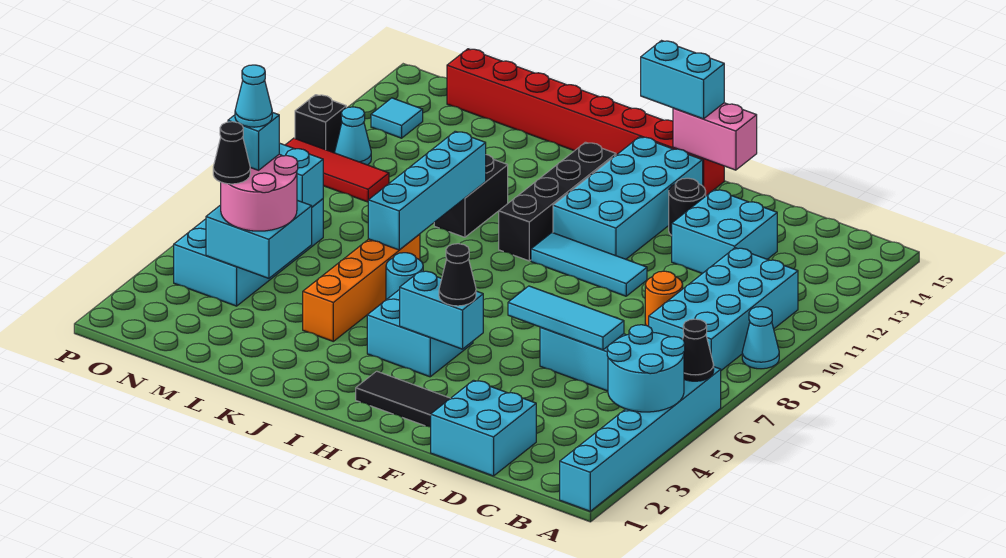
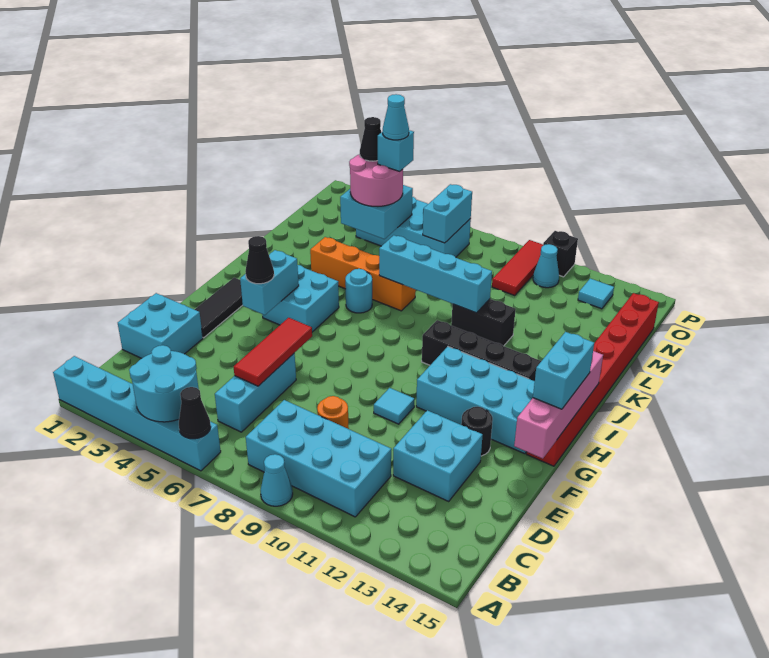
cyan tile D6:F6 level 2 -> red tile D6:F6 level 2
cyan tile F10:H10 level 1 -> cyan tile F10 level 1
pink brick F15:G15 level 2 -> pink brick F15:I15 level 2

